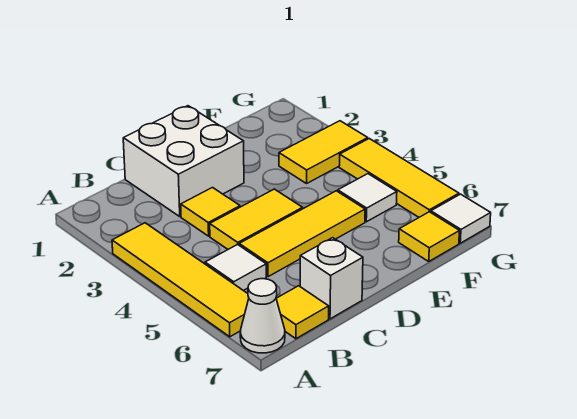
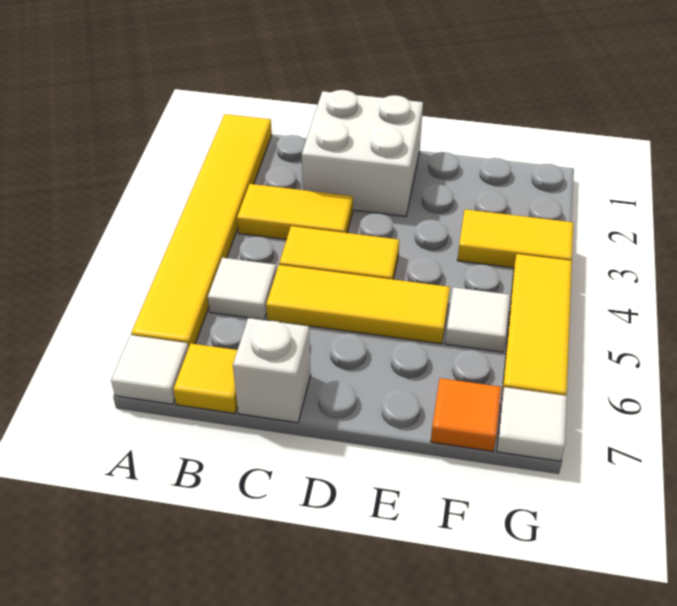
yellow tile A3:A6 level 1 -> yellow tile A1:A6 level 1
white cone A7 level 1 -> white tile A7 level 1
yellow tile C3 level 1 -> yellow tile B3:C3 level 1
yellow tile F7 level 1 -> orange tile F7 level 1

